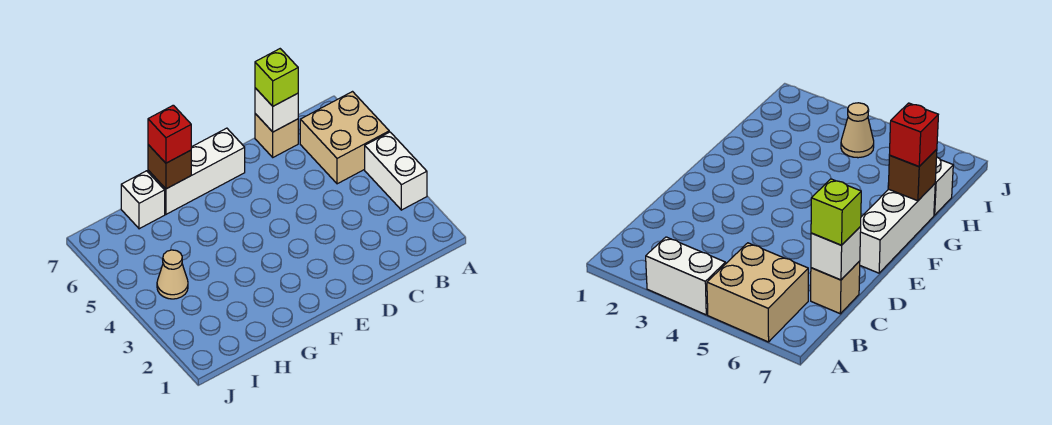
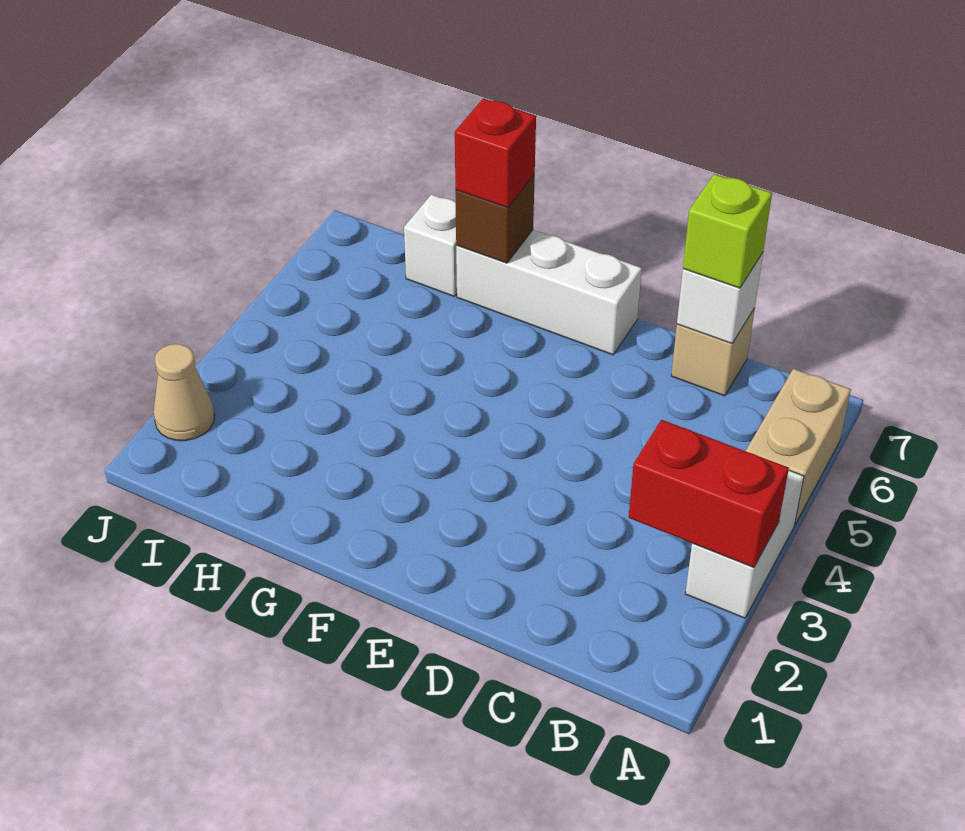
none -> red brick A3:B3 level 2
tan brick A5:B6 level 1 -> tan brick A5:A6 level 1
tan cone I4 level 1 -> tan cone J2 level 1

